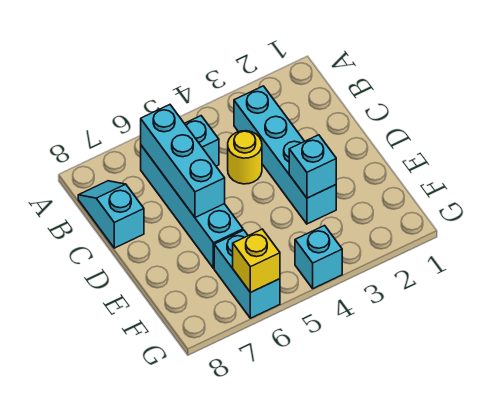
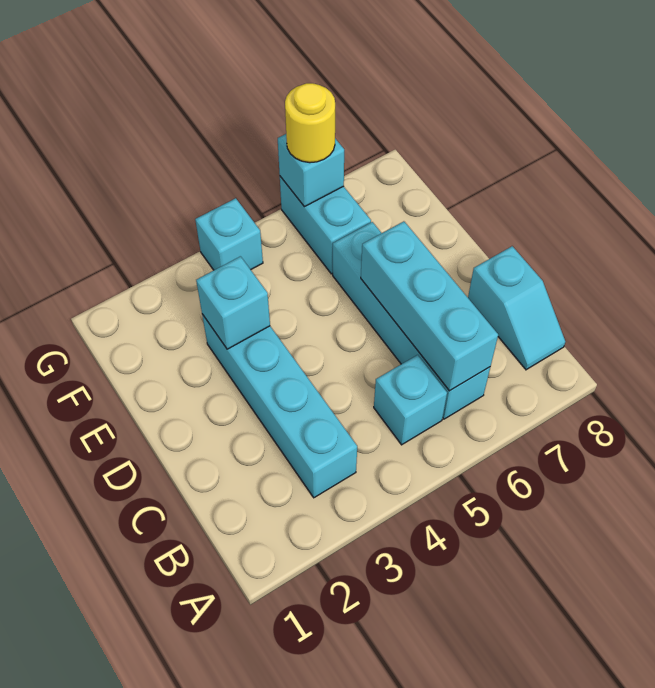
yellow round brick C4 level 1 -> yellow round brick G6 level 3
yellow brick G6 level 2 -> cyan brick G6 level 2

